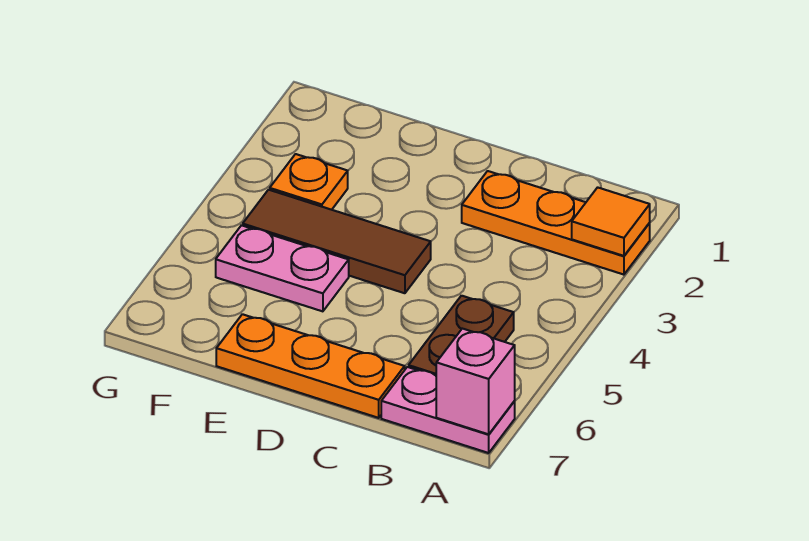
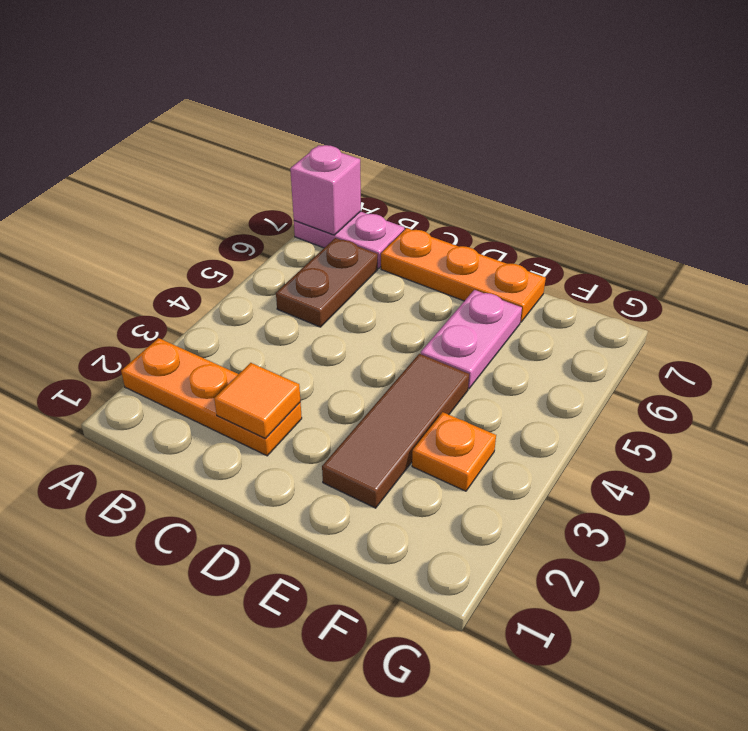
orange tile A2 level 2 -> orange tile C2 level 2
brown tile D4:F4 level 1 -> brown tile E2:E4 level 1
pink plate E5:F5 level 1 -> pink plate E5:E6 level 1

